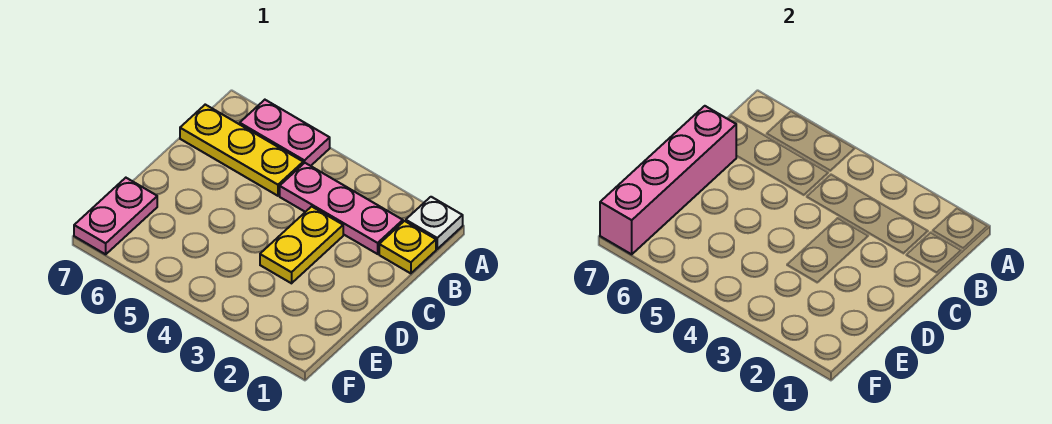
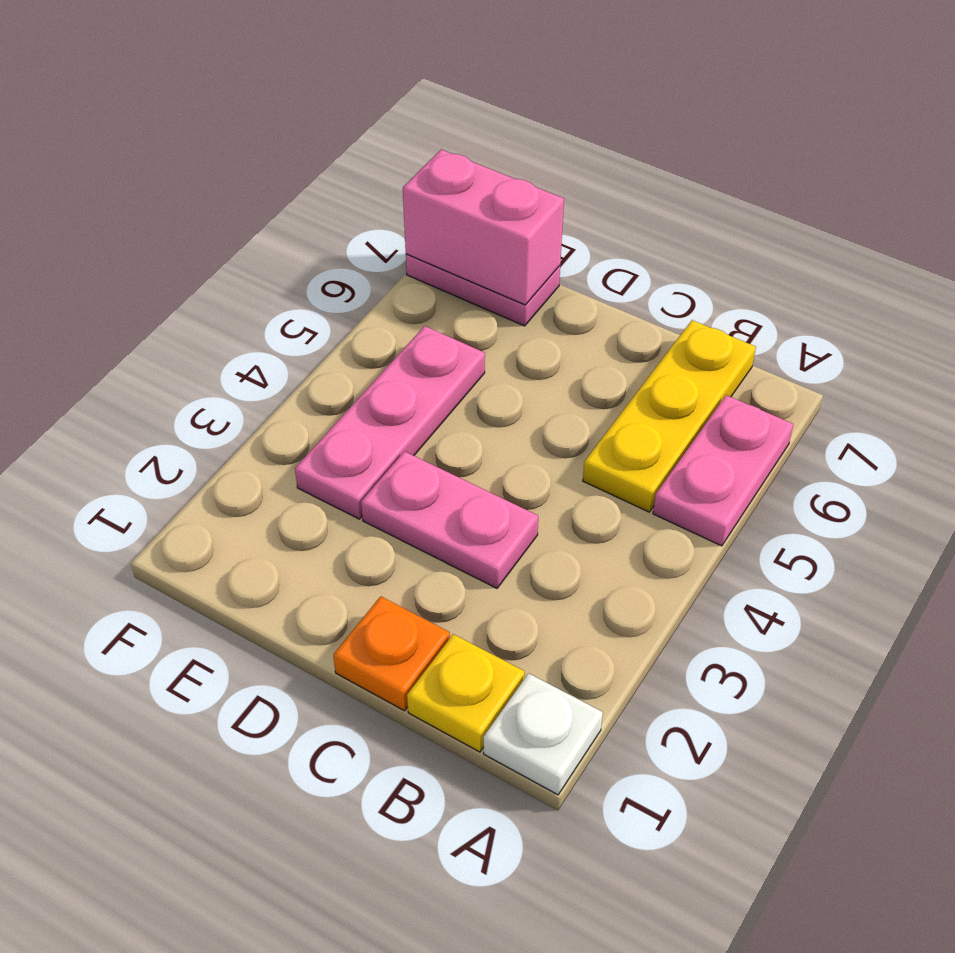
pink plate B2:B4 level 1 -> pink plate E3:E5 level 1
none -> orange plate C1 level 1
yellow plate C3:D3 level 1 -> pink plate C3:D3 level 1
pink brick C7:F7 level 2 -> pink brick E7:F7 level 2

